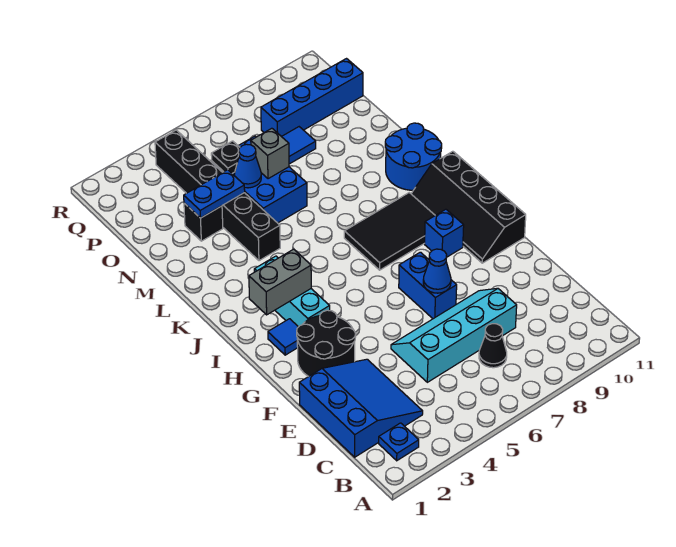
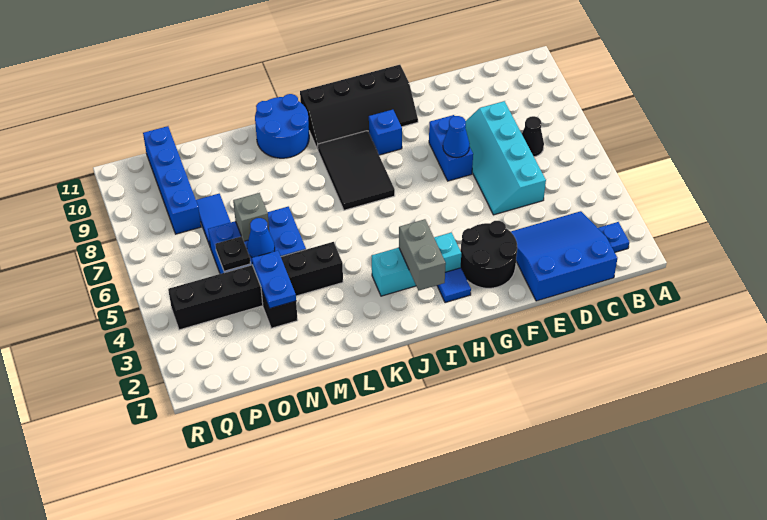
blue brick F7:G7 level 1 -> blue brick F7:F8 level 1

